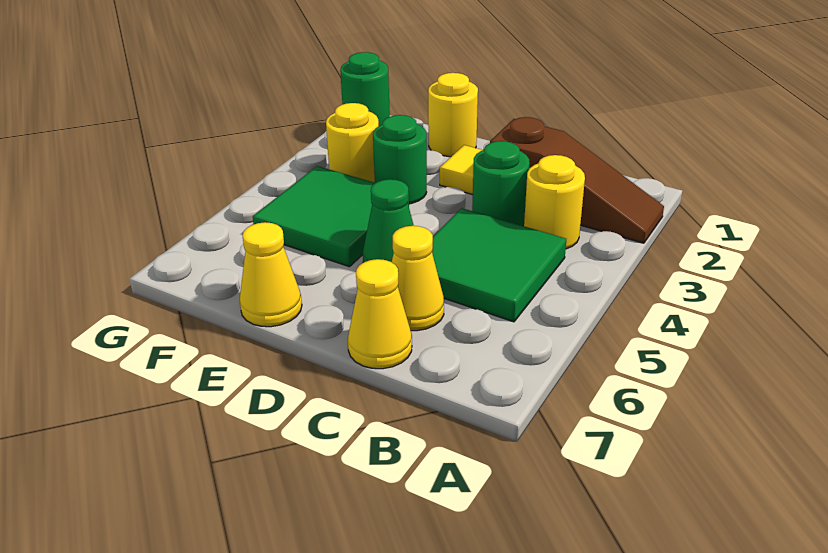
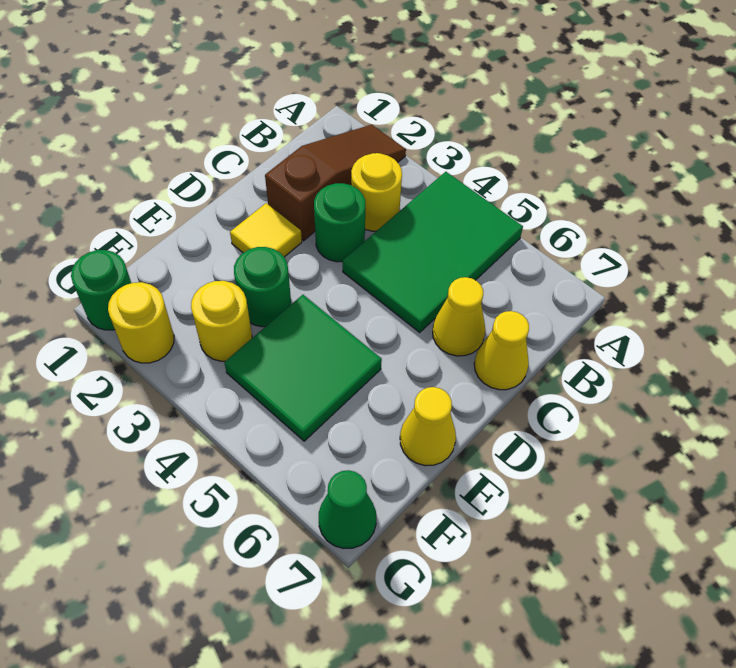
green tile B4:C5 level 1 -> green tile A4:C5 level 1
green cone D5 level 1 -> green cone G7 level 1
yellow round brick E1 level 1 -> yellow round brick G2 level 1

